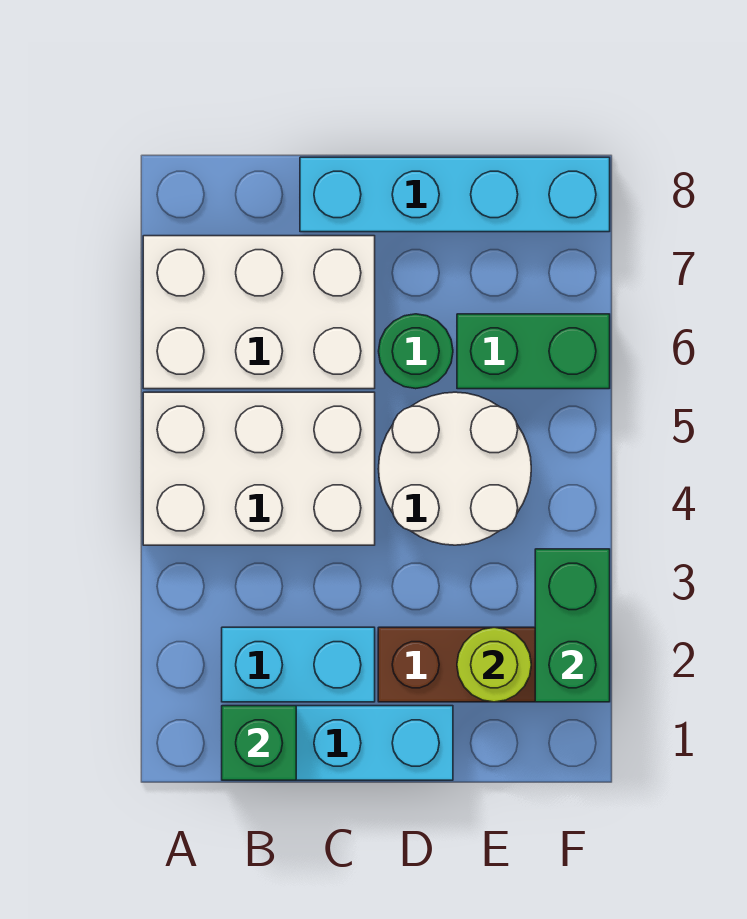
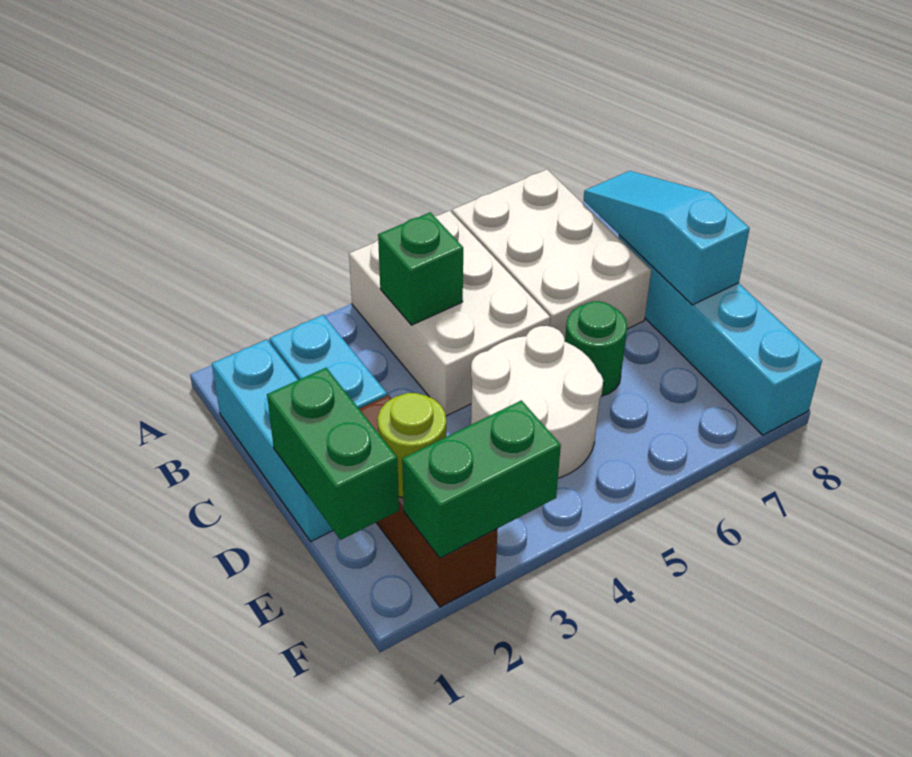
green brick B1 level 2 -> green brick B4 level 2
none -> cyan slope B8:D8 level 2 top D
green brick E6:F6 level 1 -> green brick D1:E1 level 2

